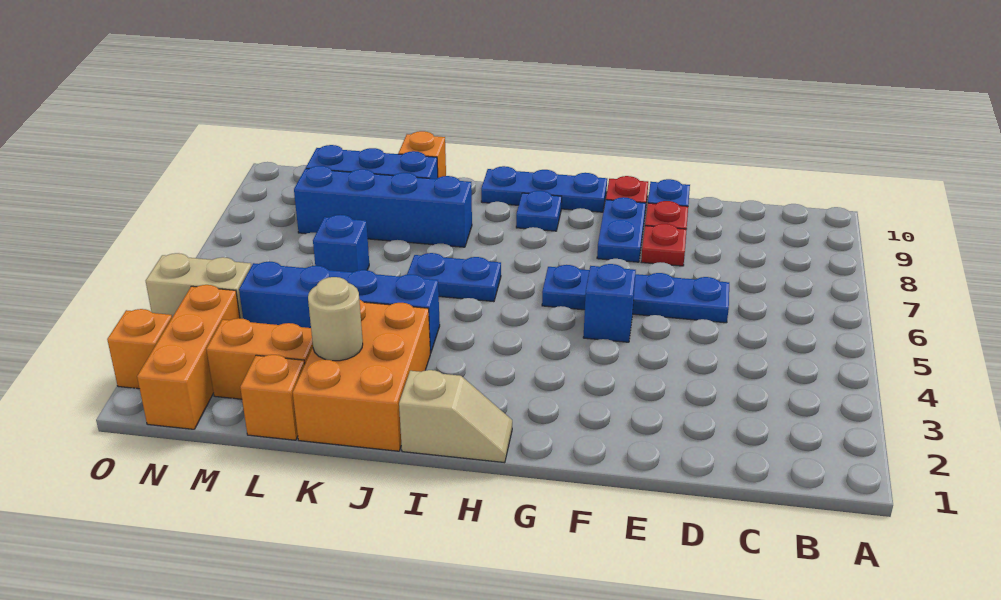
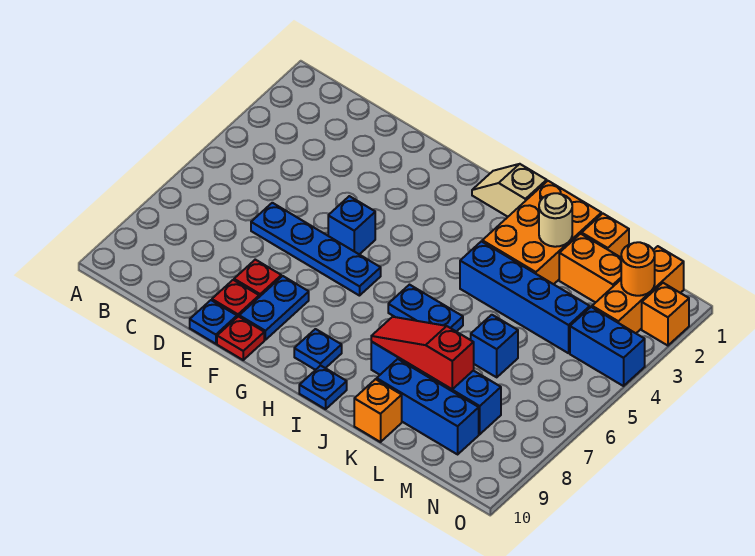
blue plate G10:I10 level 1 -> blue plate I10 level 1
none -> red slope J8:L8 level 2 top L
none -> orange round brick N2 level 2
tan brick N4:O4 level 1 -> blue brick N4:O4 level 1

